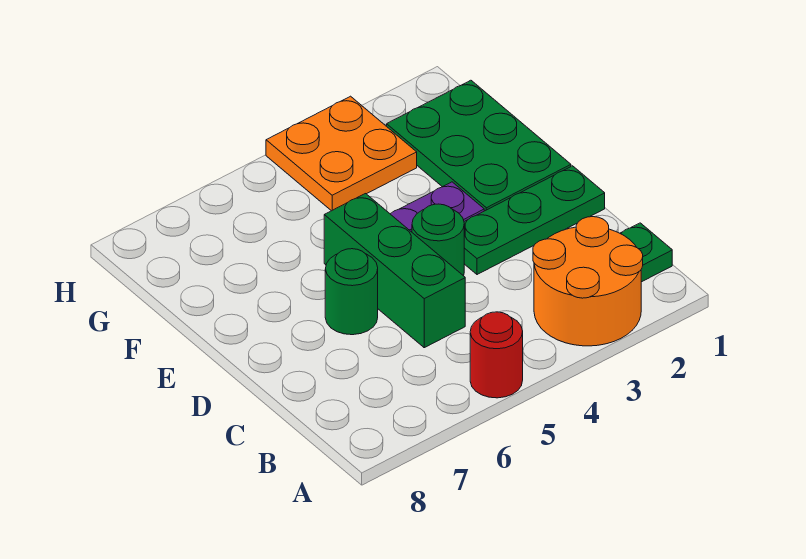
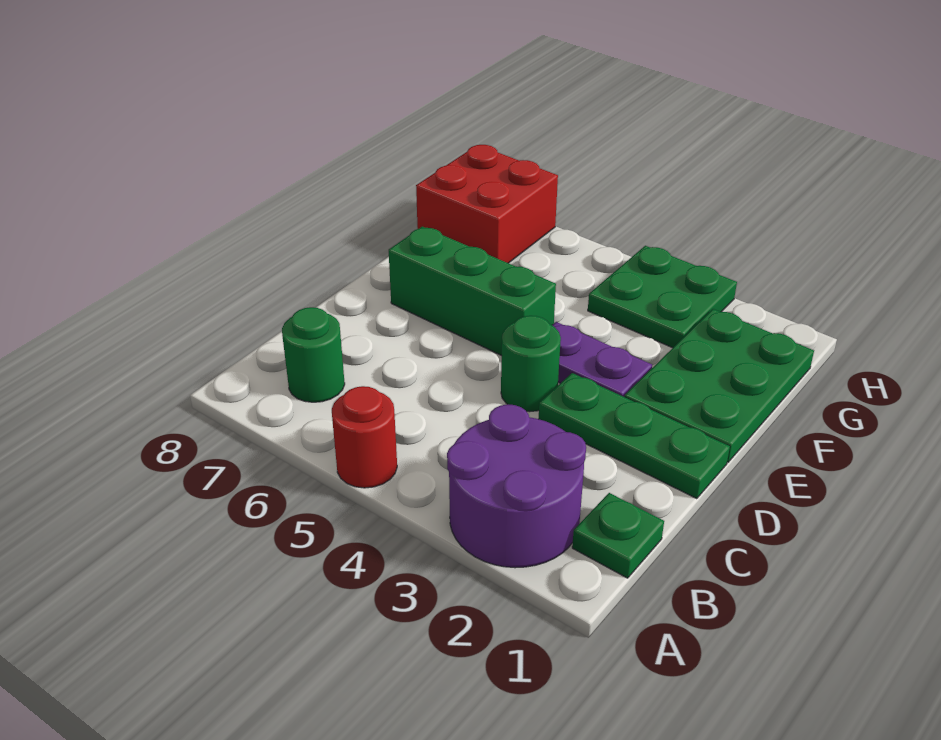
orange round brick A2:B3 level 1 -> purple round brick A2:B3 level 1
green brick C5:E5 level 1 -> green brick E5:E7 level 1
green round brick D6 level 1 -> green round brick B7 level 1
orange plate G3:H4 level 1 -> green plate G3:H4 level 1
none -> red brick G7:H8 level 1

